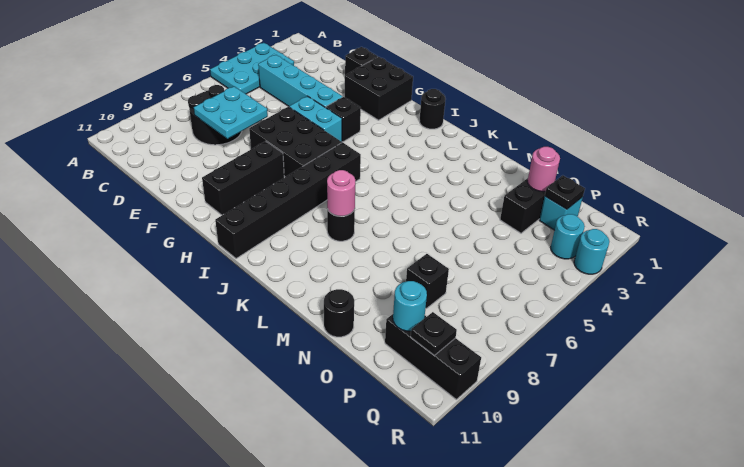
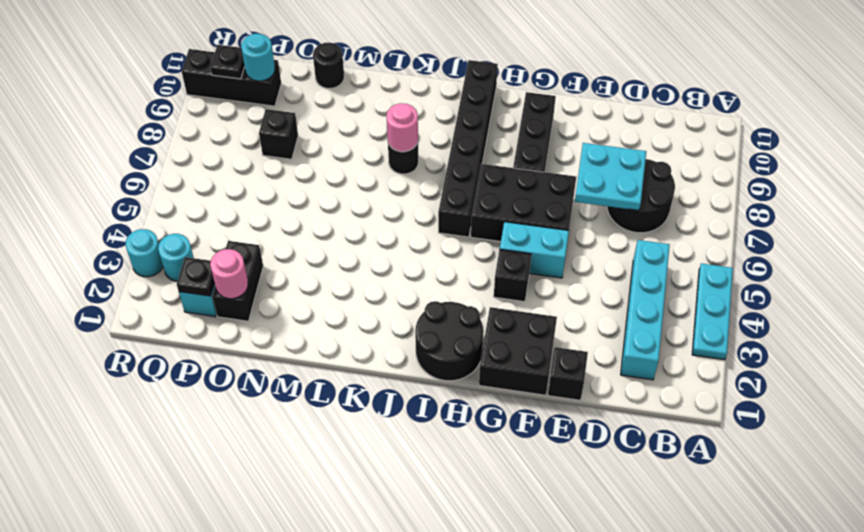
cyan plate A3:B5 level 1 -> cyan plate A3:A5 level 1
cyan brick C4:F4 level 1 -> cyan brick C2:C5 level 1
black round brick I1 level 1 -> black round brick H1:I2 level 1

